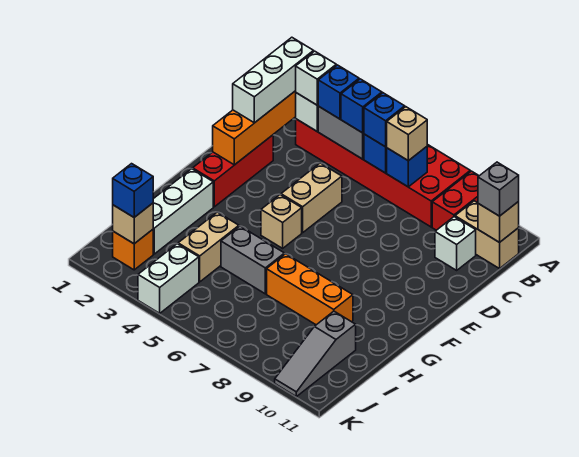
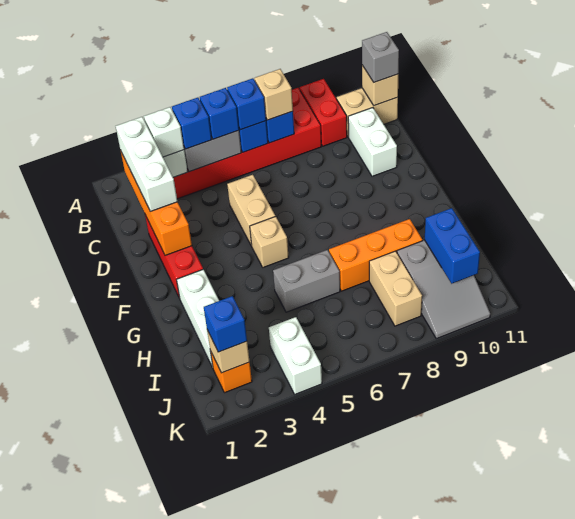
white brick C10 level 1 -> white brick C10:D10 level 1
tan brick H4:I4 level 1 -> tan brick I8:J8 level 1
grey slope I10:K10 level 1 top I -> grey slope I9:K10 level 1 top I
none -> blue brick I10:J10 level 2

